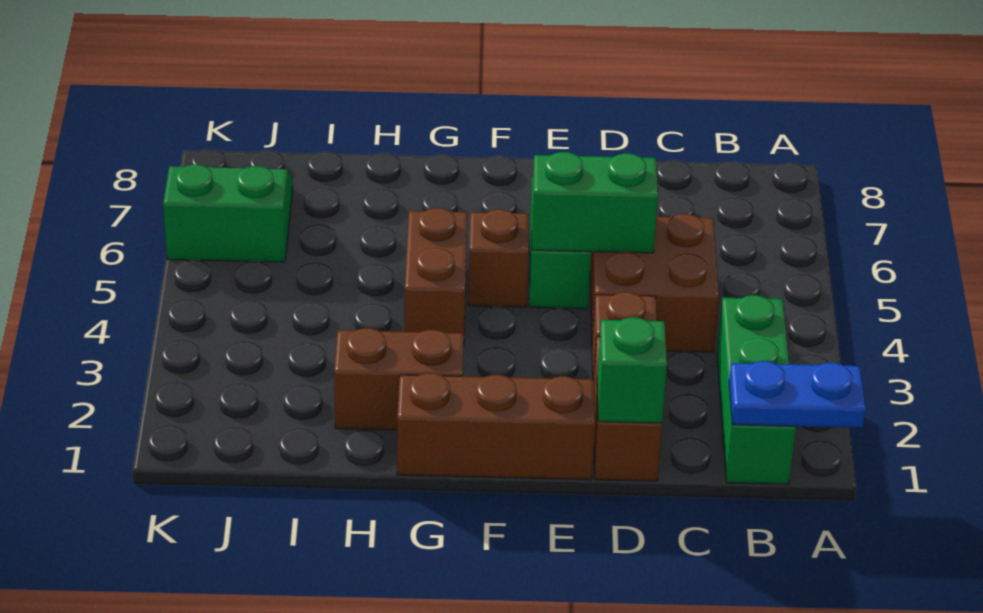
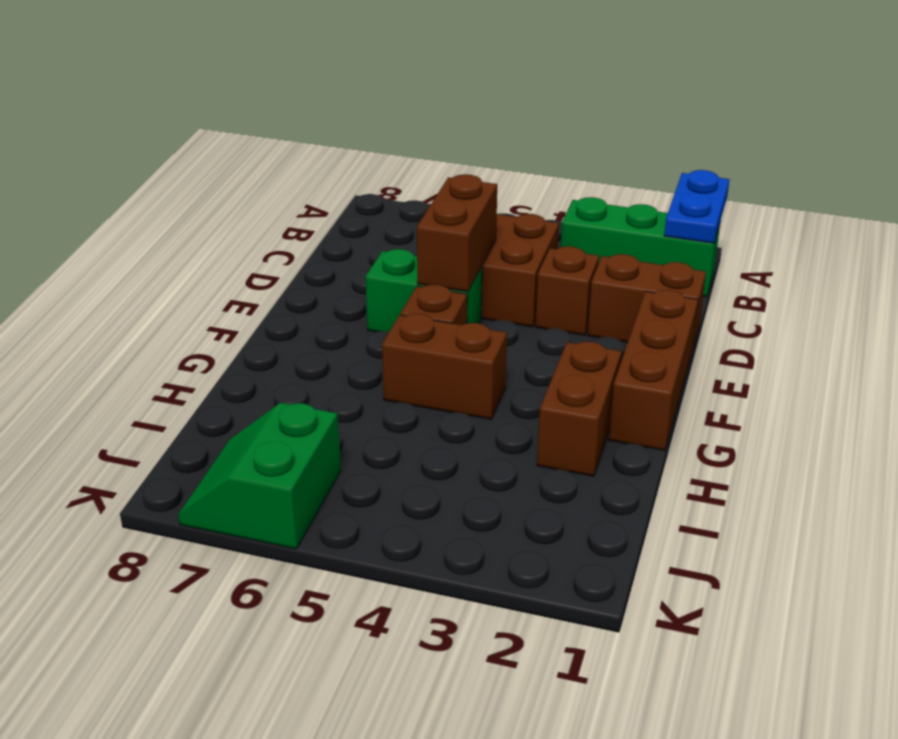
green brick D1 level 2 -> none
green brick D5:E5 level 2 -> brown brick D5:E5 level 2

